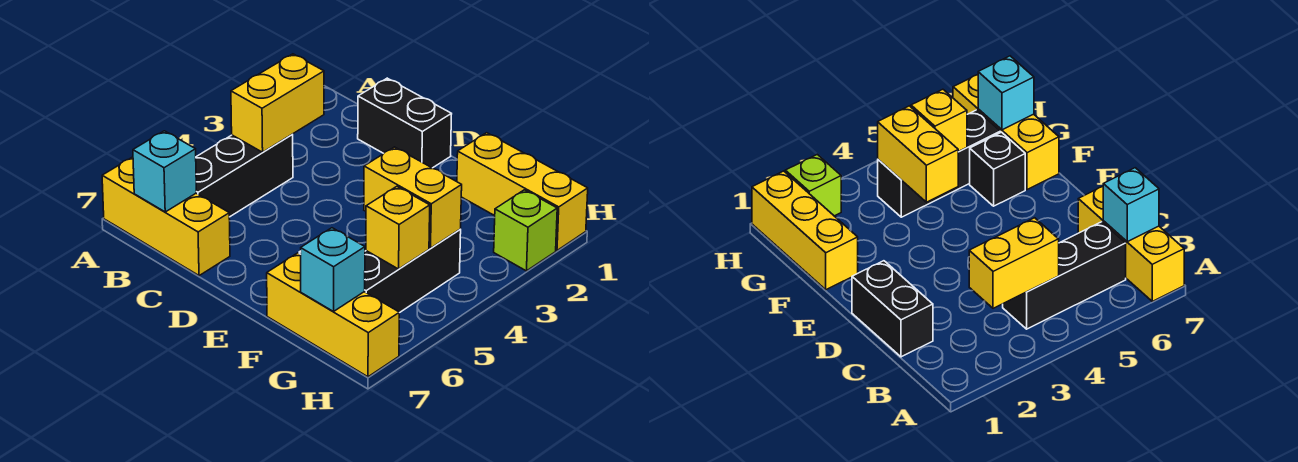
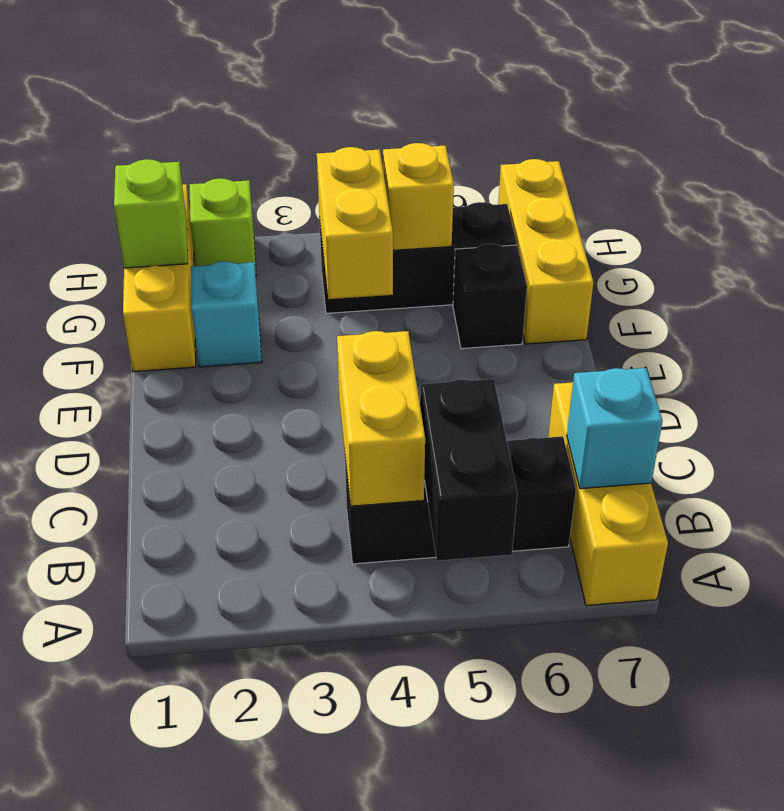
yellow brick B3:B4 level 2 -> yellow brick B4:C4 level 2
black brick C1:D1 level 1 -> black brick A5:B5 level 2
none -> lime brick G1 level 2
cyan brick G7 level 2 -> cyan brick F2 level 1

